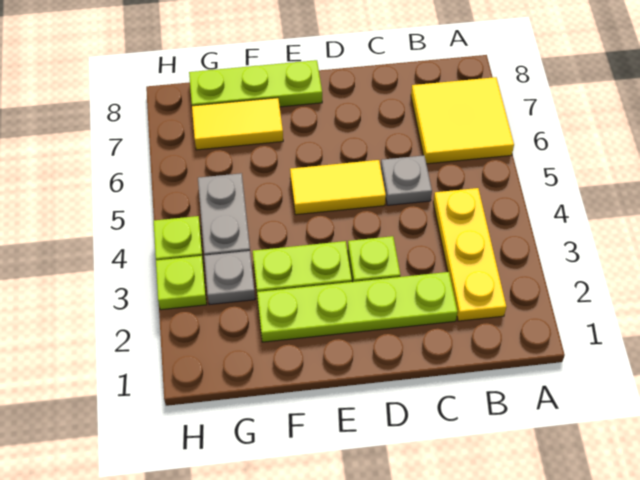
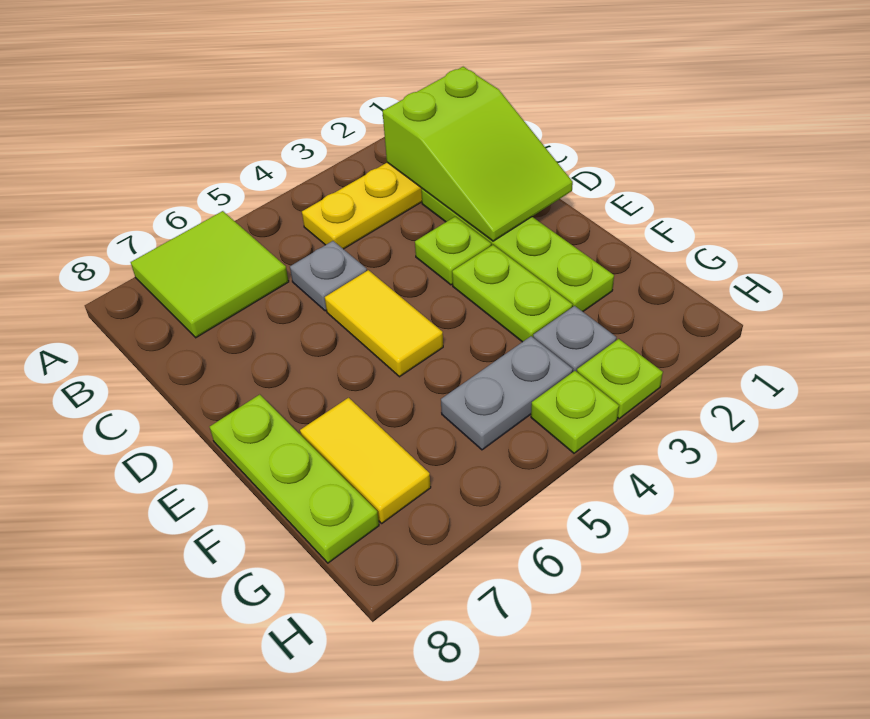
yellow tile A6:B7 level 1 -> lime tile A6:B7 level 1
none -> lime slope B1:D2 level 2 top B

